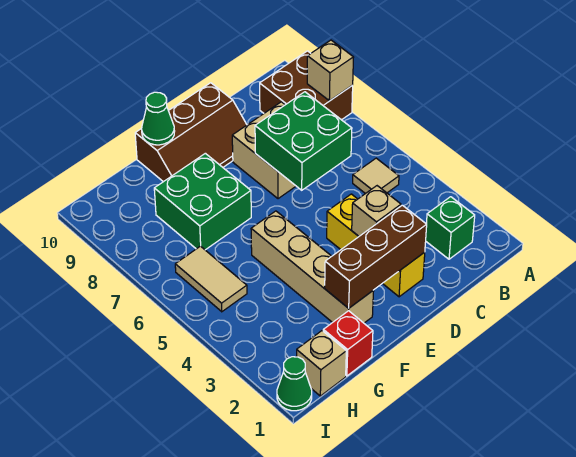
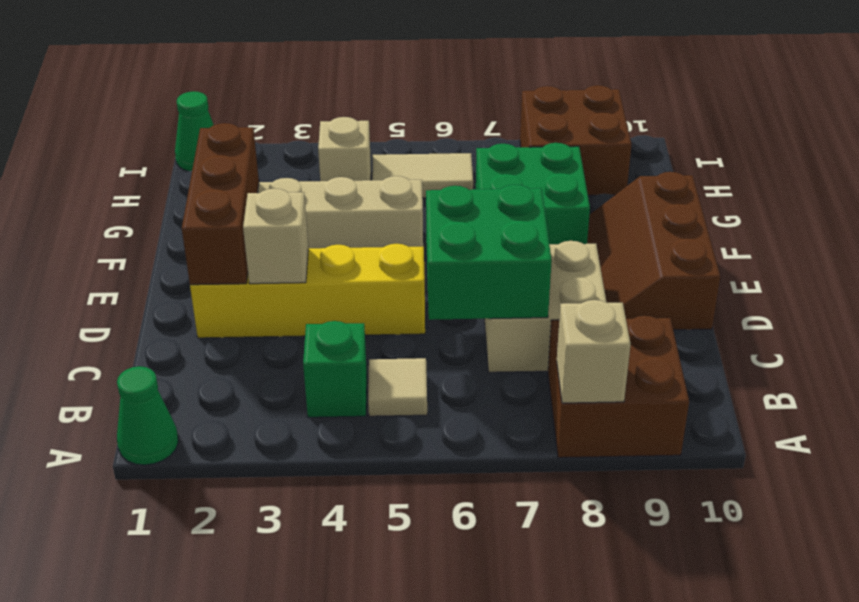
green brick B2 level 1 -> green brick B4 level 1
yellow brick D2:D4 level 1 -> yellow brick D2:D5 level 1
green cone F10 level 2 -> green cone A1 level 1
red brick G1 level 1 -> none
tan brick H1 level 1 -> tan brick H4 level 1
none -> brown brick H8:I9 level 1

